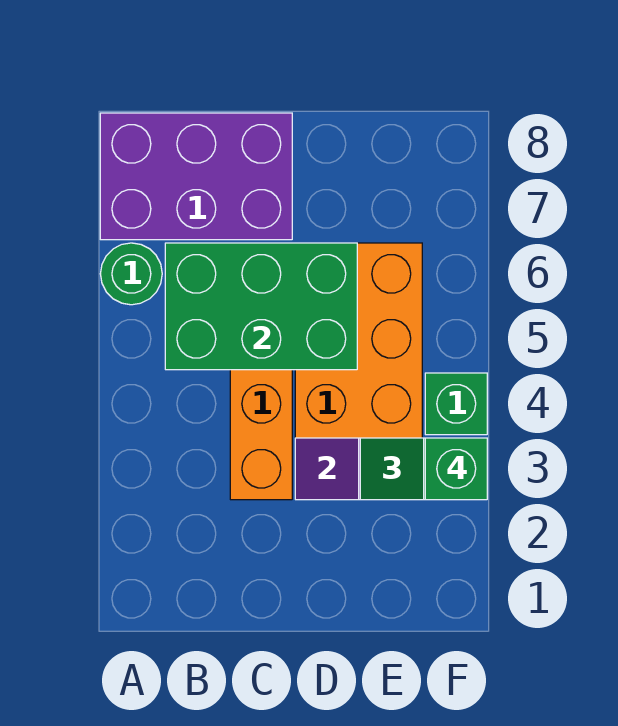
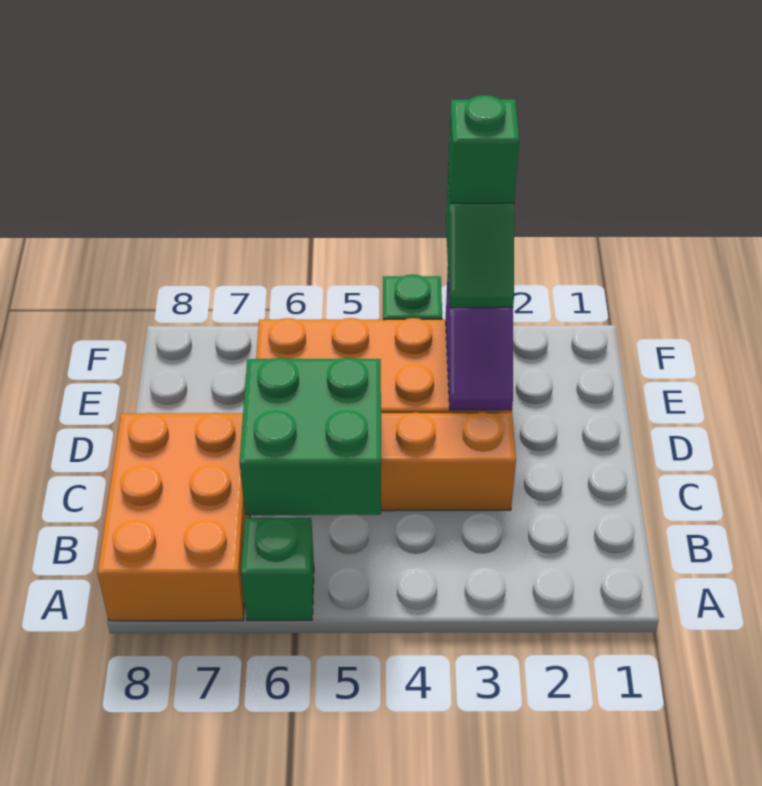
green round brick A6 level 1 -> green brick A6 level 1
purple brick A7:C8 level 1 -> orange brick A7:C8 level 1
green brick B5:D6 level 2 -> green brick B5:C6 level 2

